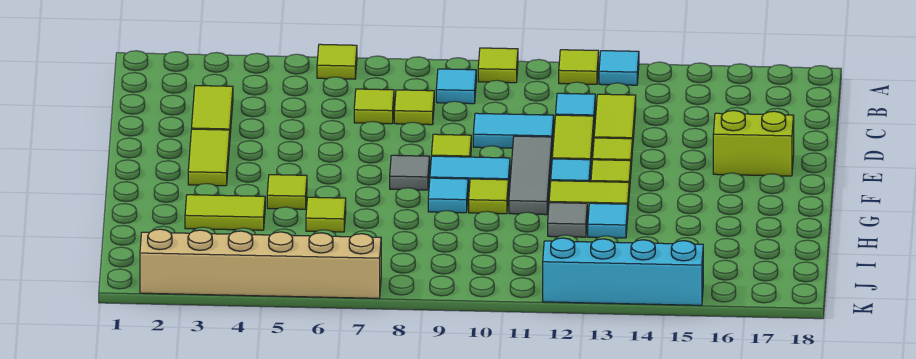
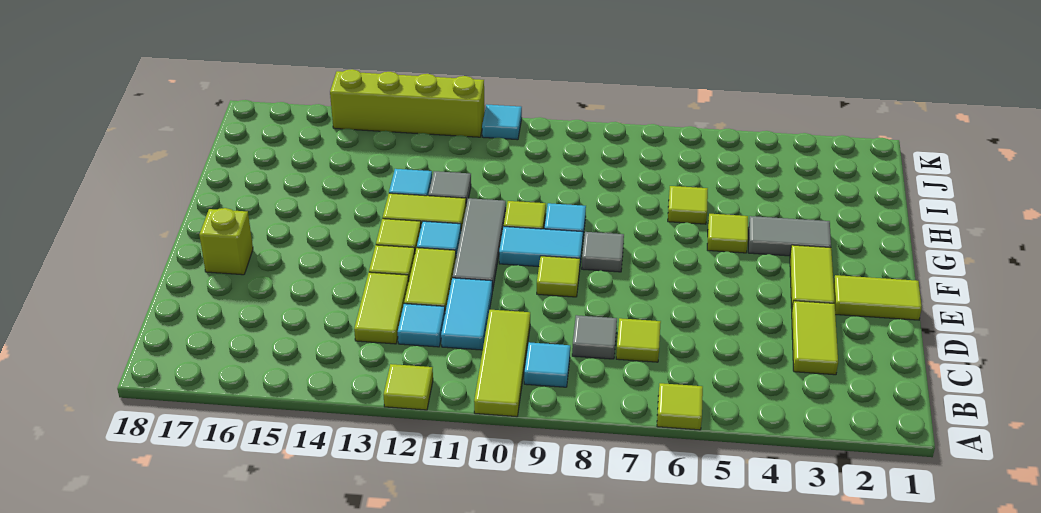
lime tile A10 level 1 -> lime tile A10:C10 level 1
cyan tile A13 level 1 -> cyan tile K11 level 1
lime tile C8 level 1 -> grey tile C8 level 1
cyan tile D10:D11 level 1 -> cyan tile C11:D11 level 1
lime brick E16:E17 level 1 -> lime brick E17 level 1
none -> grey tile G3:G4 level 1
lime tile H3:H4 level 1 -> lime tile E1:E2 level 1
tan brick K2:K7 level 1 -> none
cyan brick K12:K15 level 1 -> lime brick K12:K15 level 1

